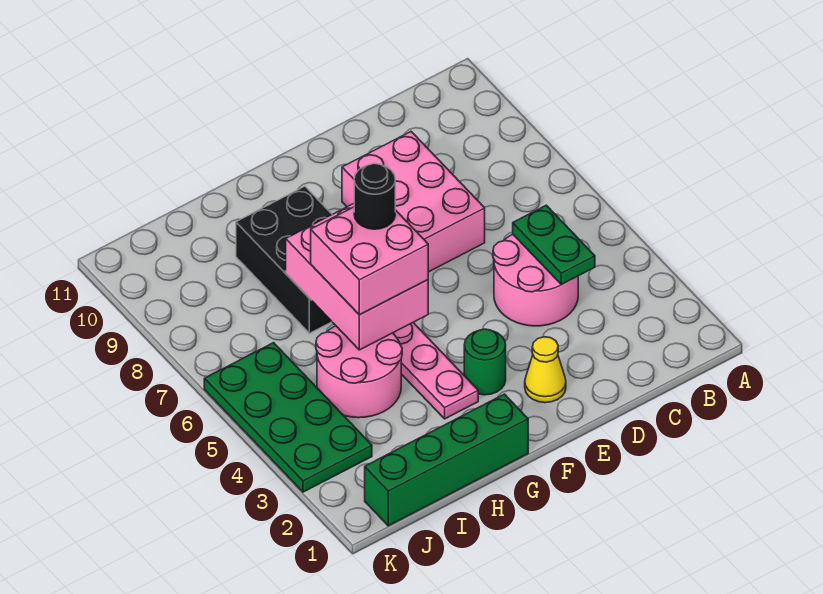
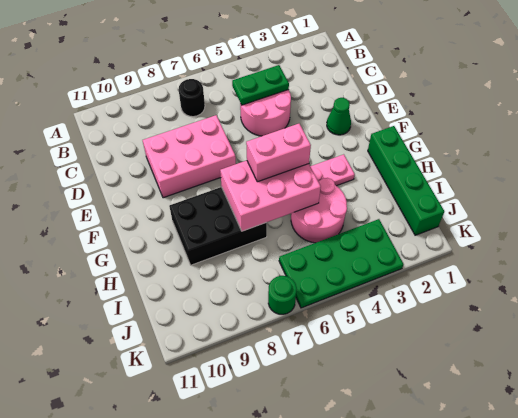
yellow cone E2 level 1 -> green cone E2 level 1
green round brick F3 level 1 -> green round brick K7 level 1
pink brick G5:H6 level 3 -> pink brick G5:G6 level 3
black round brick G6 level 4 -> black round brick B7 level 1

